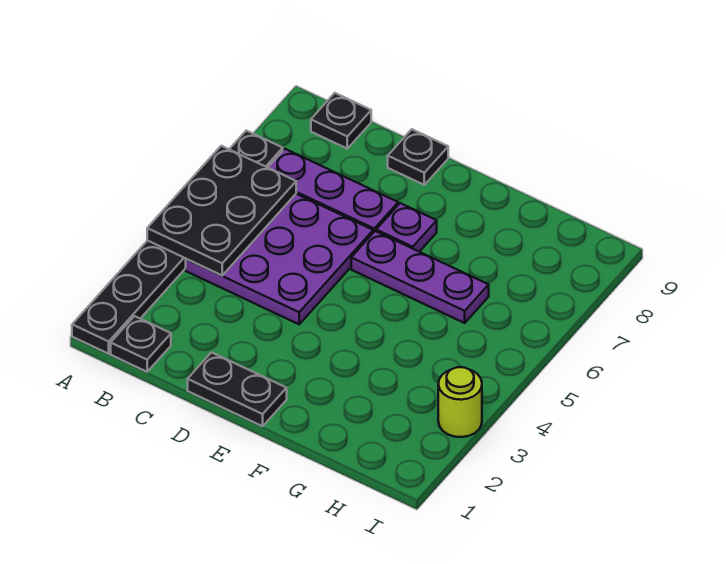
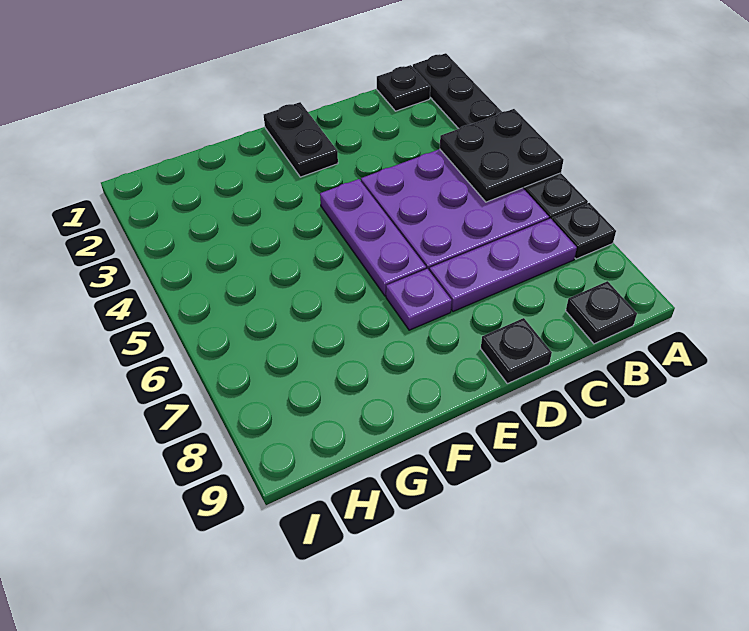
black plate A4:B6 level 2 -> black plate A4:B5 level 2
black plate D1:E1 level 1 -> black plate E1:E2 level 1
purple plate E6:G6 level 1 -> purple plate E4:E6 level 1
lime round brick I3 level 1 -> none

